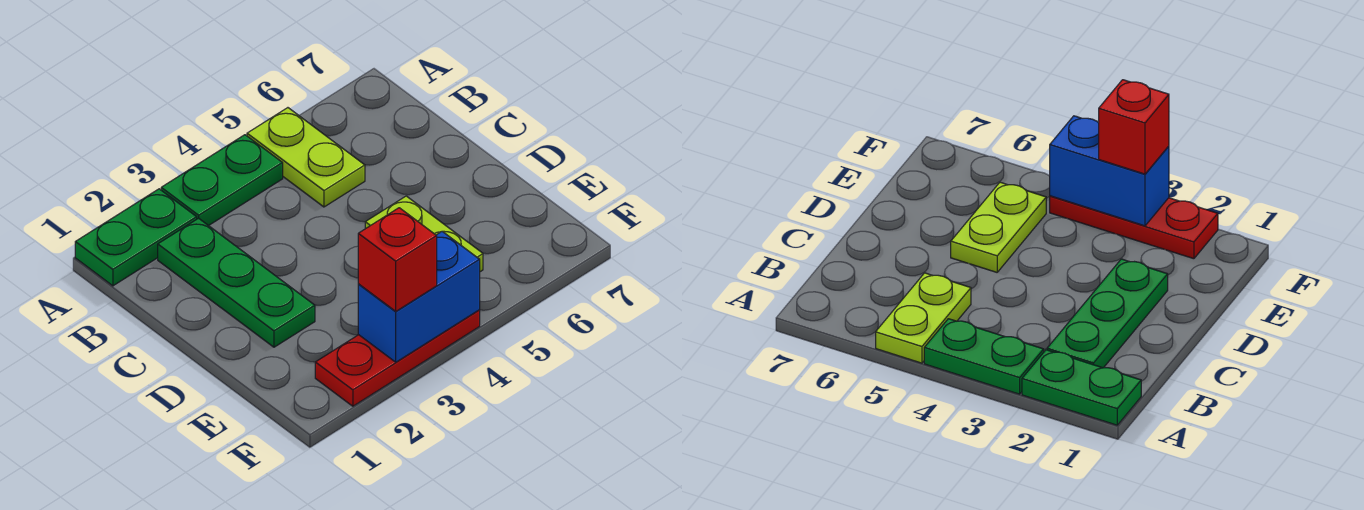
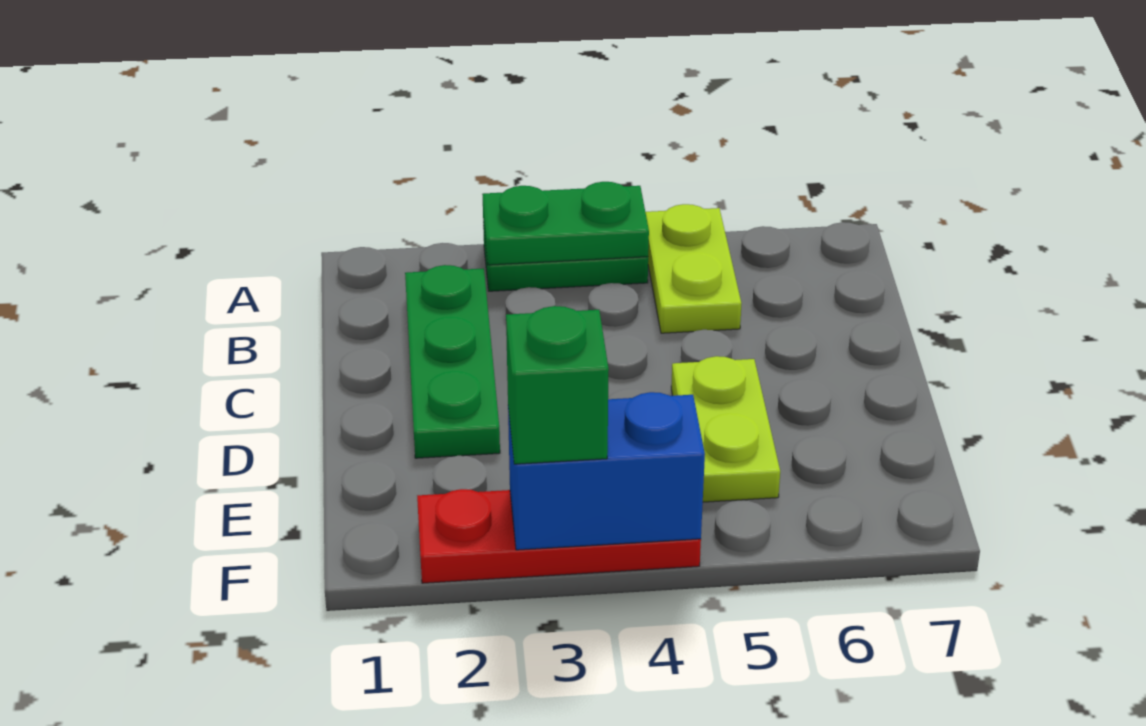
green plate A1:A2 level 1 -> green plate A3:A4 level 2
red brick F3 level 3 -> green brick F3 level 3

